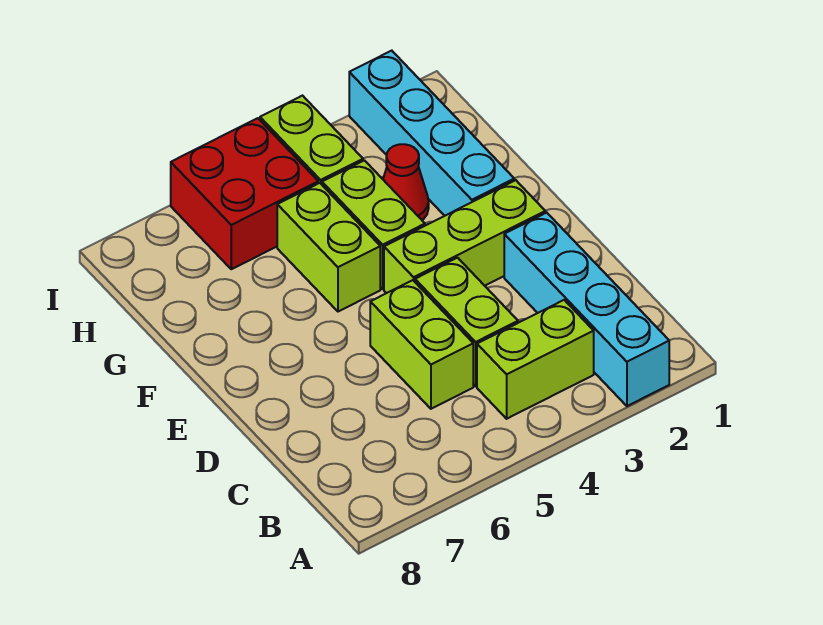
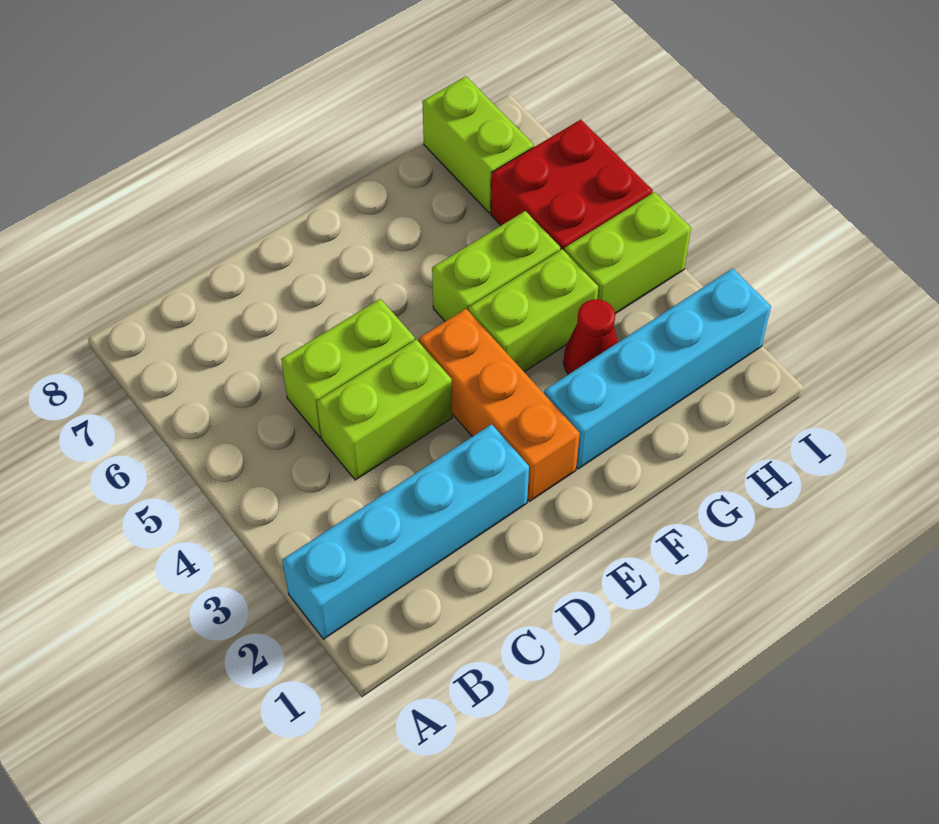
lime brick B3:B4 level 1 -> lime brick H7:H8 level 1
lime brick E2:E4 level 1 -> orange brick E2:E4 level 1

